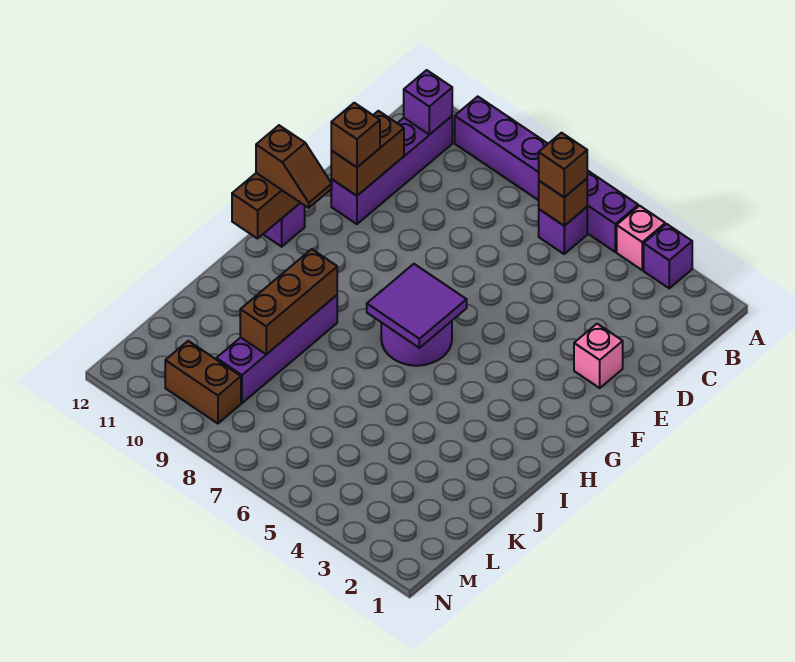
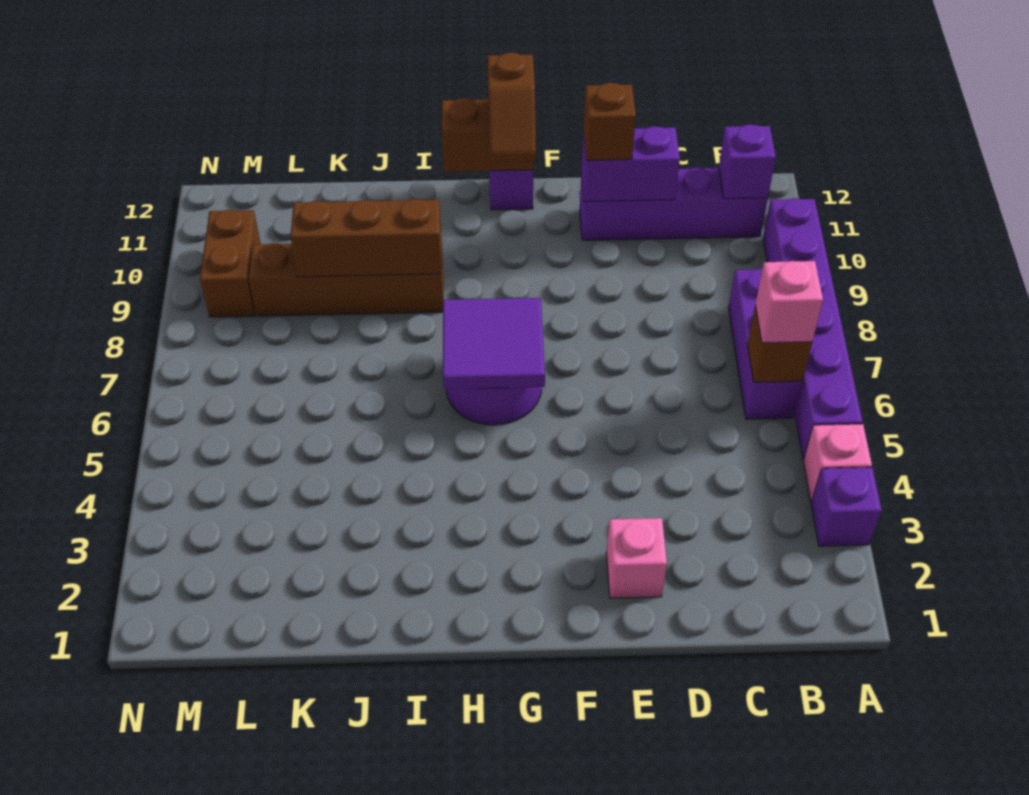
purple brick B6 level 1 -> purple brick B6:B8 level 1
brown brick B6 level 3 -> pink brick B6 level 3
brown brick D11:E11 level 2 -> purple brick D11:E11 level 2
purple brick I9:L9 level 1 -> brown brick I9:L9 level 1

